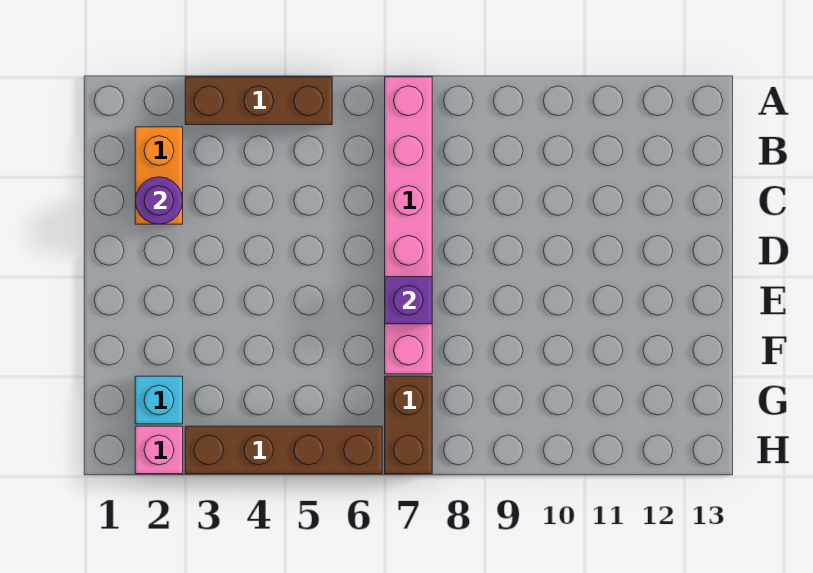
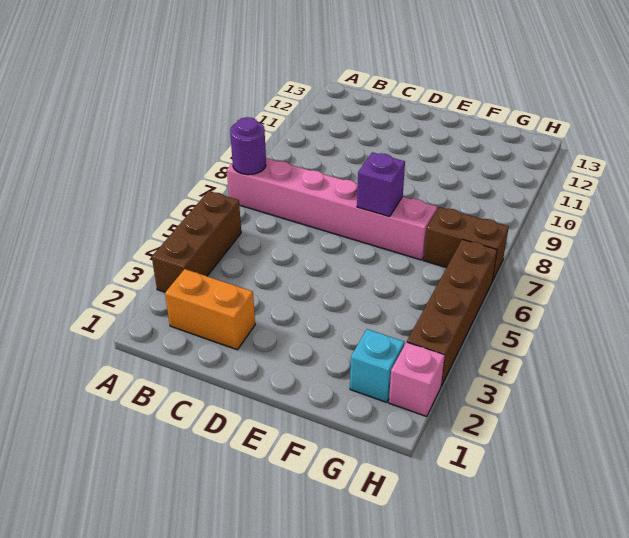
purple round brick C2 level 2 -> purple round brick A7 level 2

